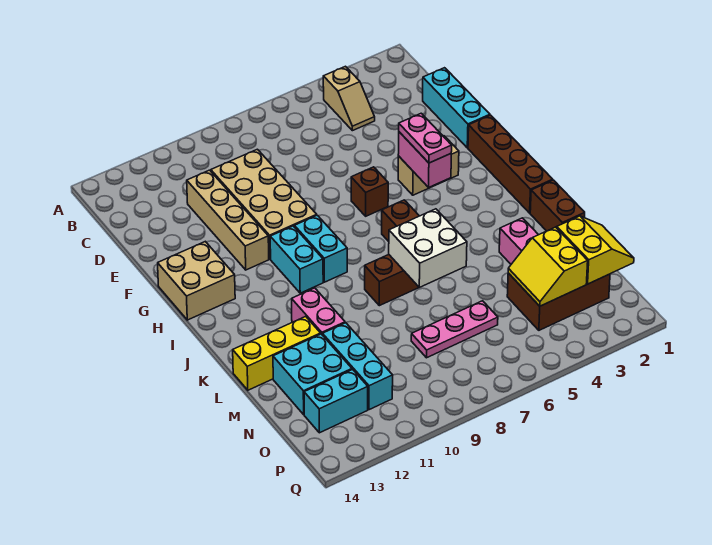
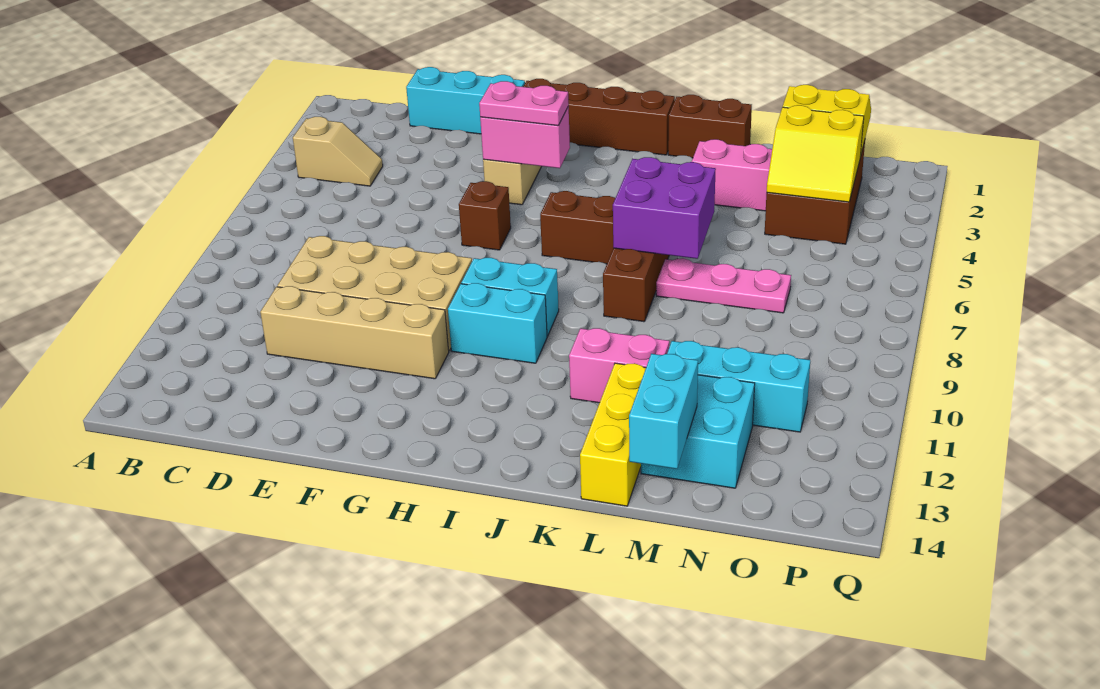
tan brick G13:H14 level 1 -> none
white brick K6:L7 level 2 -> purple brick K6:L7 level 2
pink plate N6:N8 level 1 -> pink plate L7:N7 level 1
cyan brick O12:O13 level 1 -> cyan brick M13:M14 level 2

